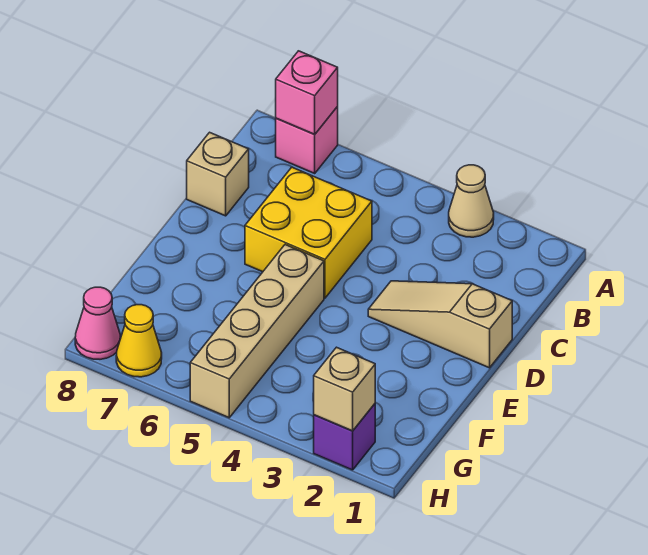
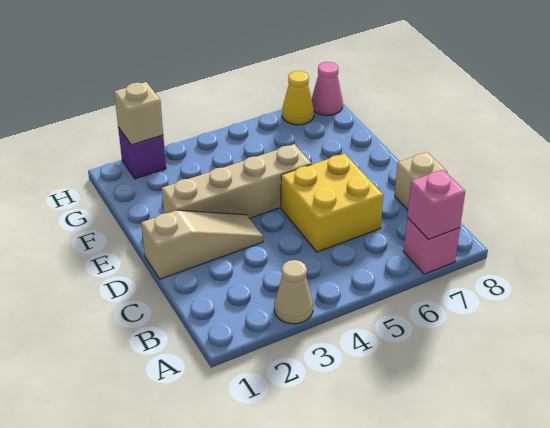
tan brick E5:H5 level 1 -> tan brick E2:E5 level 1

